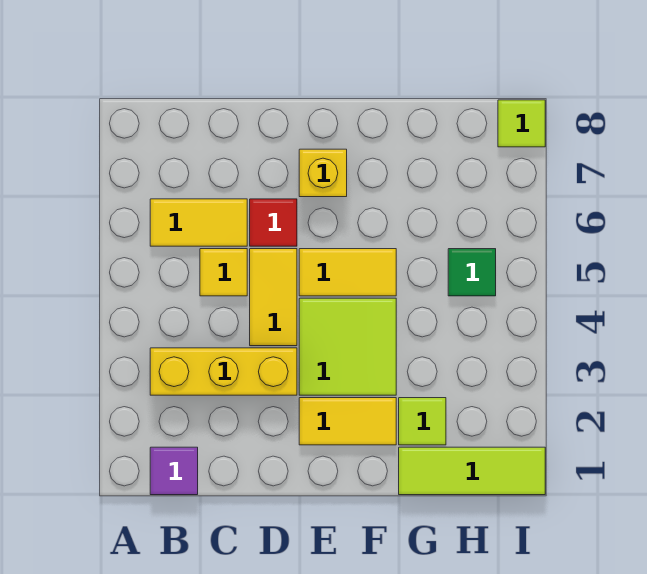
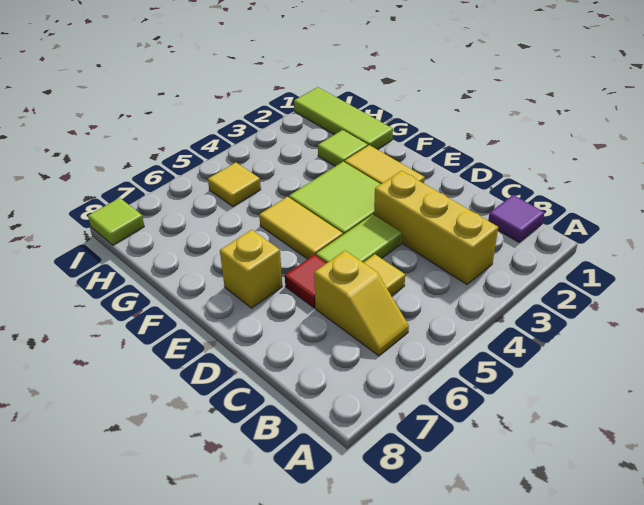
yellow tile B6:C6 level 1 -> yellow slope B6:C6 level 1 top C
yellow tile D4:D5 level 1 -> lime tile D4:D5 level 1
green tile H5 level 1 -> yellow tile H5 level 1

